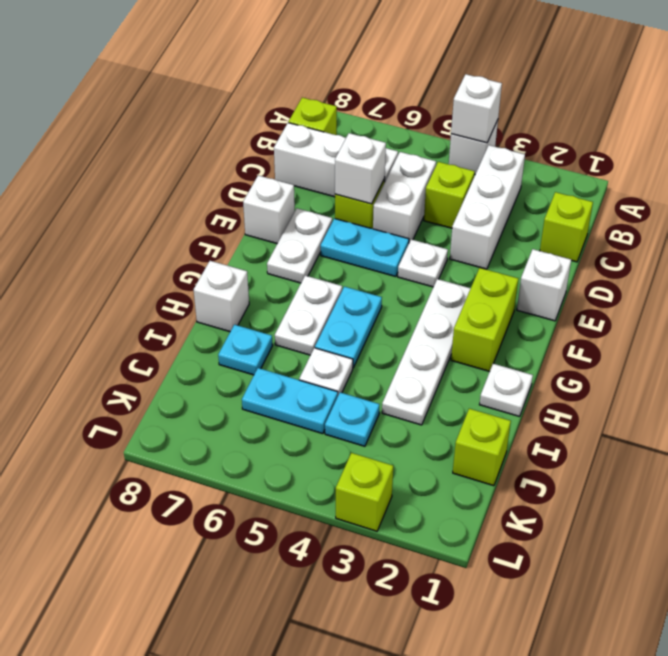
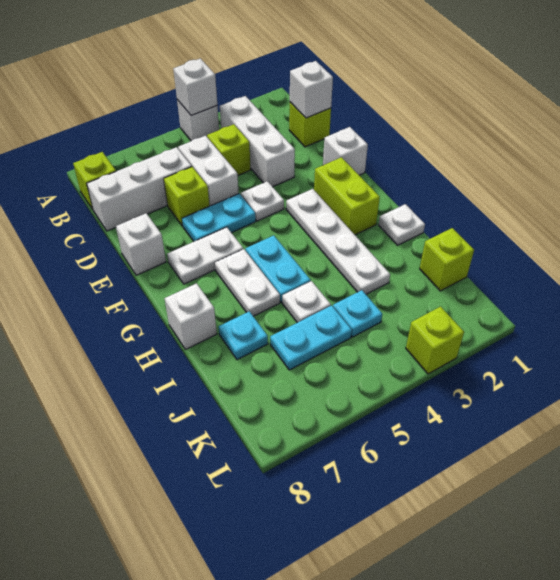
white brick D6 level 2 -> white brick C1 level 2
white plate E7:F7 level 1 -> white plate F6:F7 level 1

